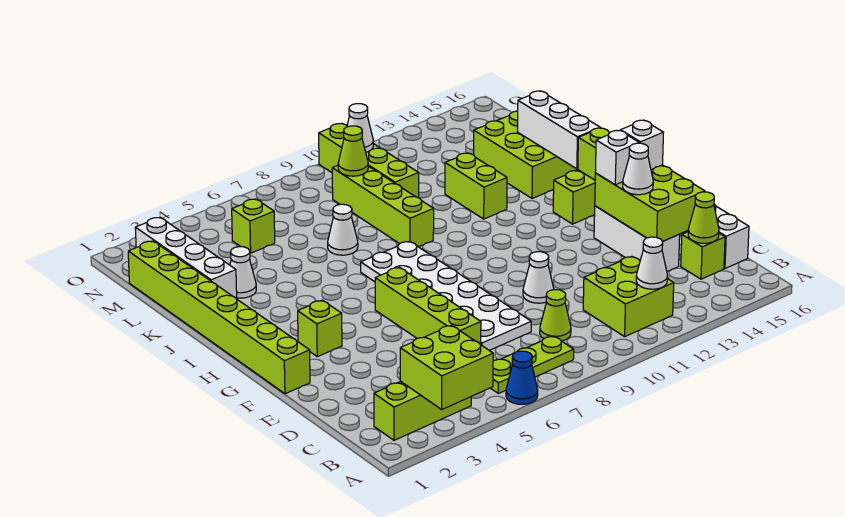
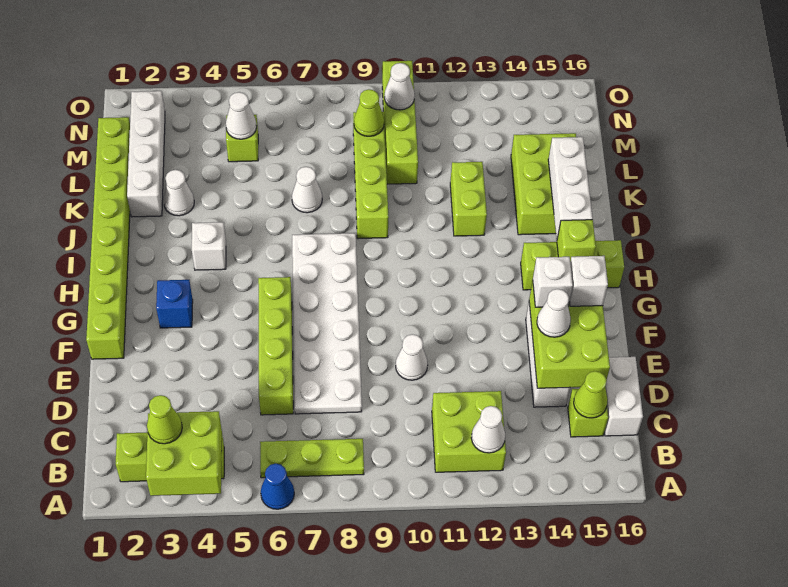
lime cone C9 level 1 -> lime cone B3 level 3
lime brick G3 level 1 -> blue brick G3 level 1
none -> white brick I4 level 1
none -> white cone M5 level 2

